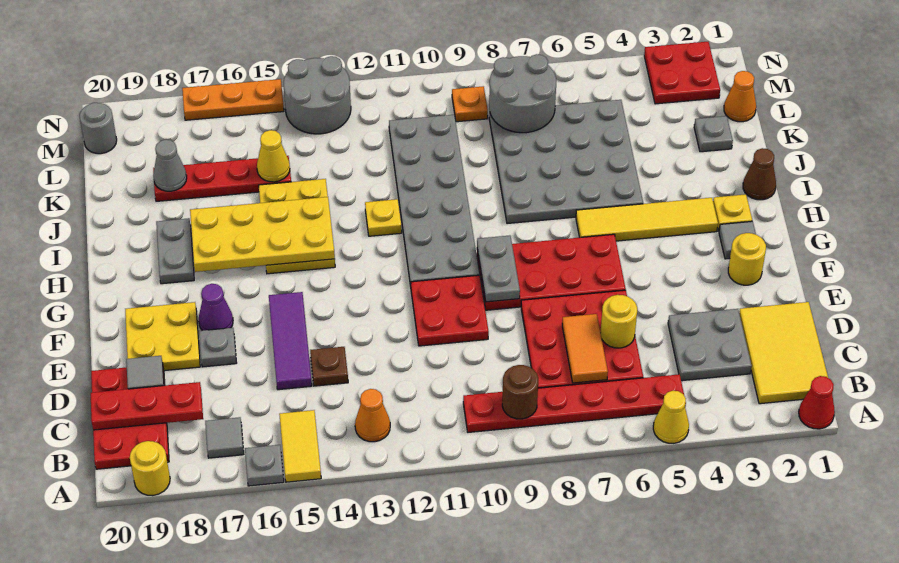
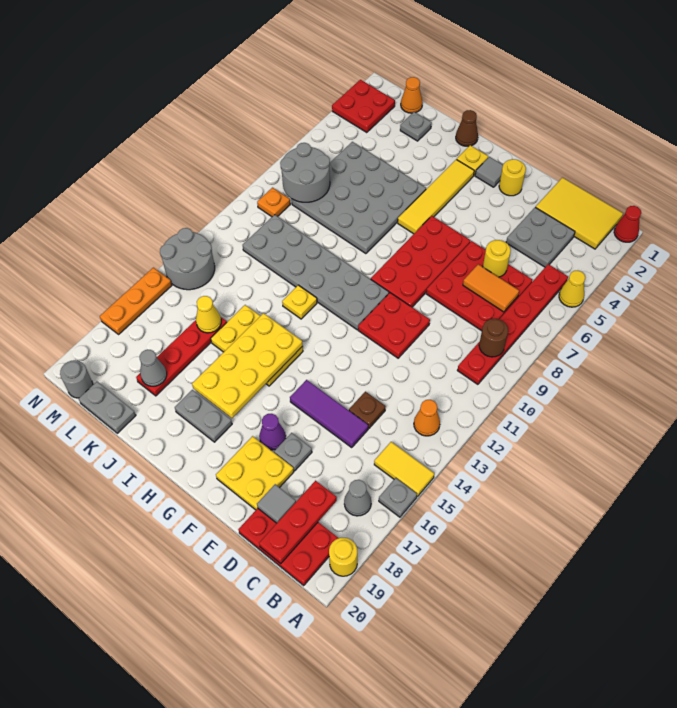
grey tile B17 level 1 -> grey cone B17 level 1
grey plate F9:G9 level 2 -> grey plate K20:L20 level 1

